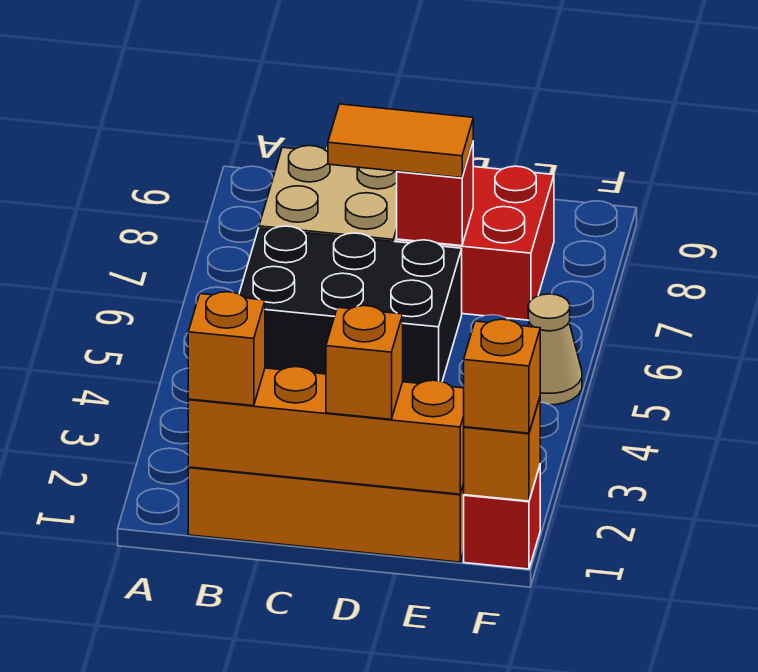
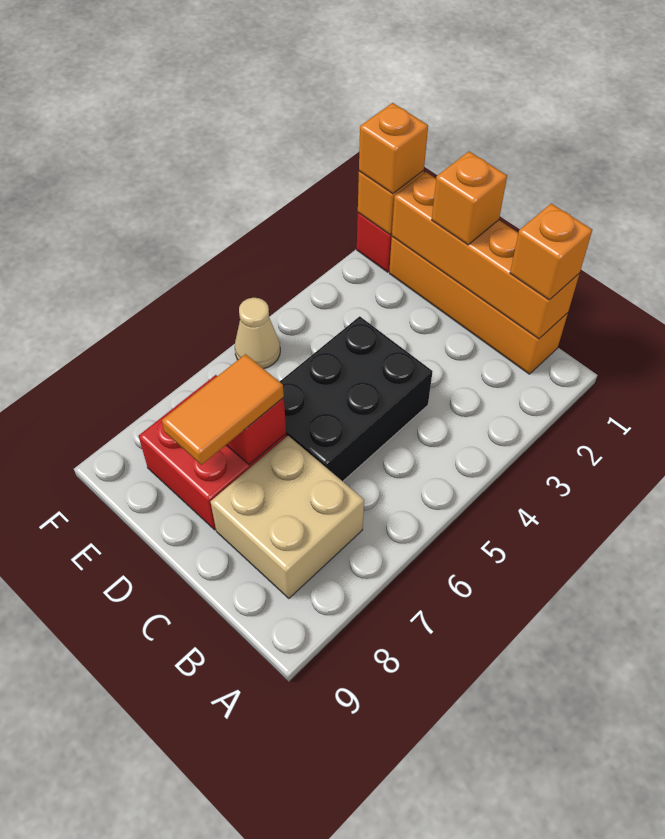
black brick B5:D6 level 1 -> black brick C4:D6 level 1
orange tile C7:D7 level 3 -> orange tile D7:D8 level 3

